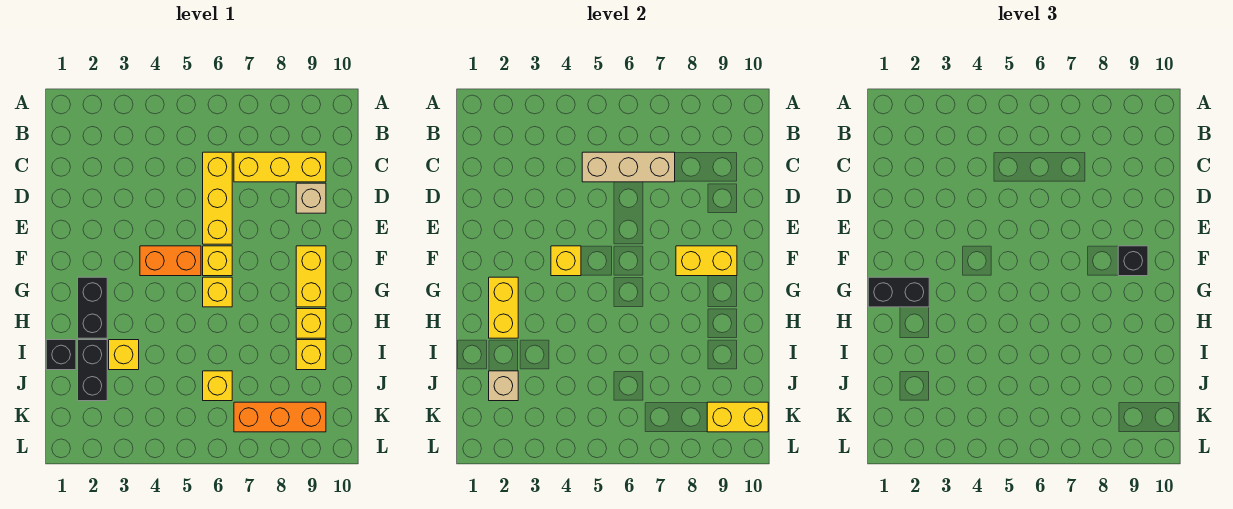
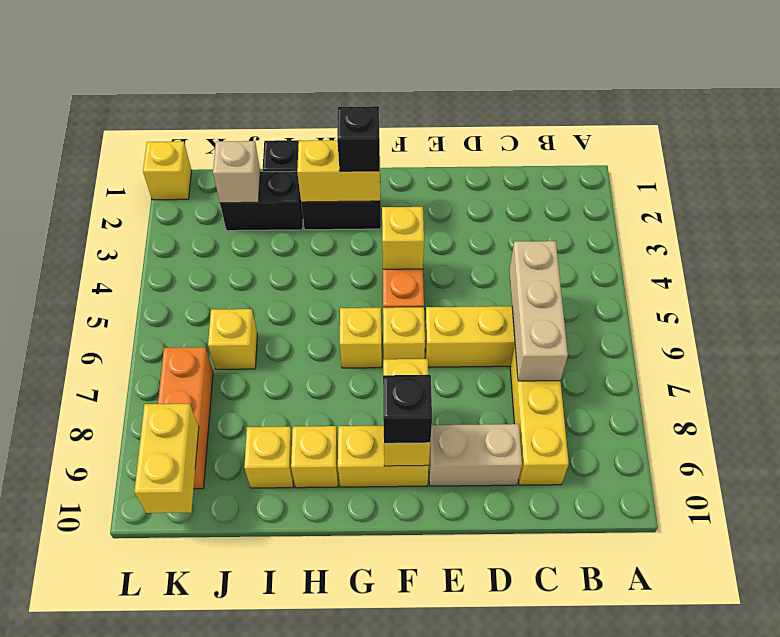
tan brick D9 level 1 -> tan brick D9:E9 level 1
black brick G1:G2 level 3 -> black brick G2 level 3
yellow brick I3 level 1 -> yellow brick L1 level 1

